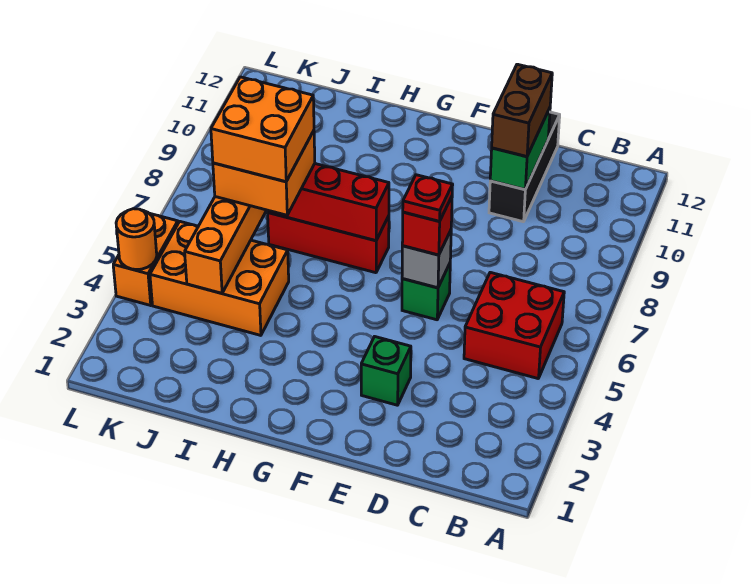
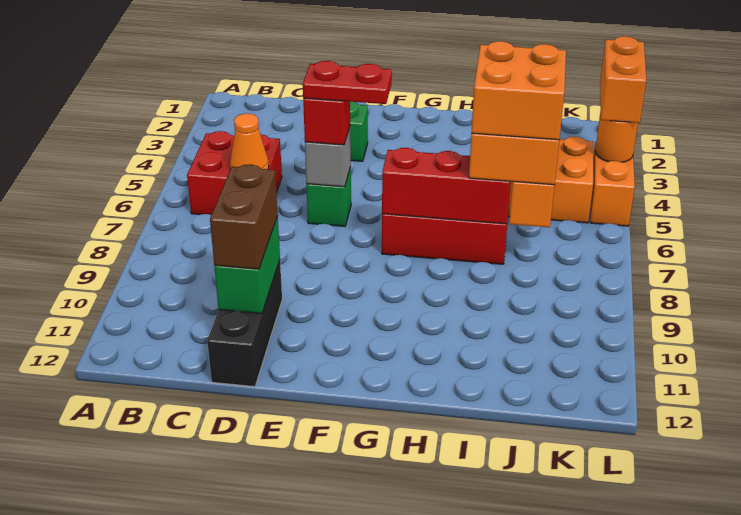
none -> orange cone C6 level 2
red plate E6 level 4 -> red plate E6:F6 level 4
none -> orange brick L3:L4 level 3

